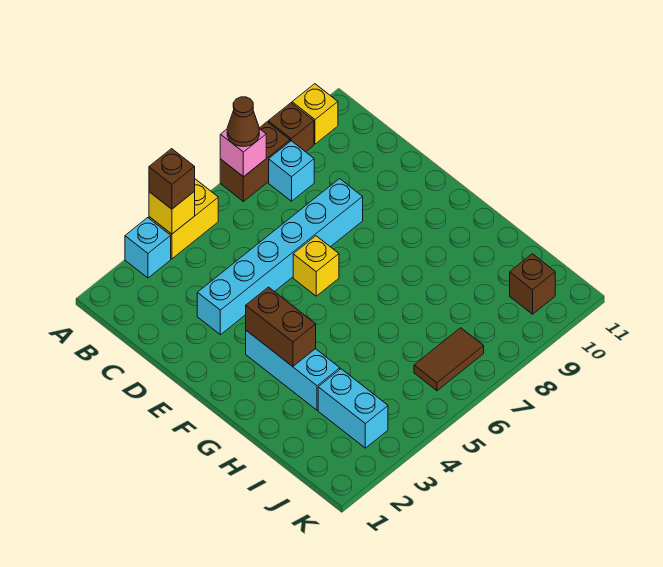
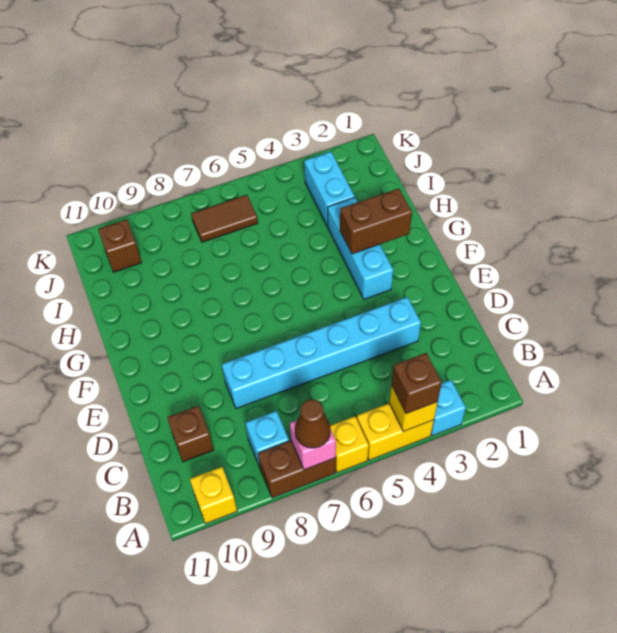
brown brick A9 level 1 -> brown brick C10 level 1
yellow brick E6 level 1 -> yellow brick A6 level 1
brown brick F3:G3 level 2 -> brown brick G2:G3 level 2

